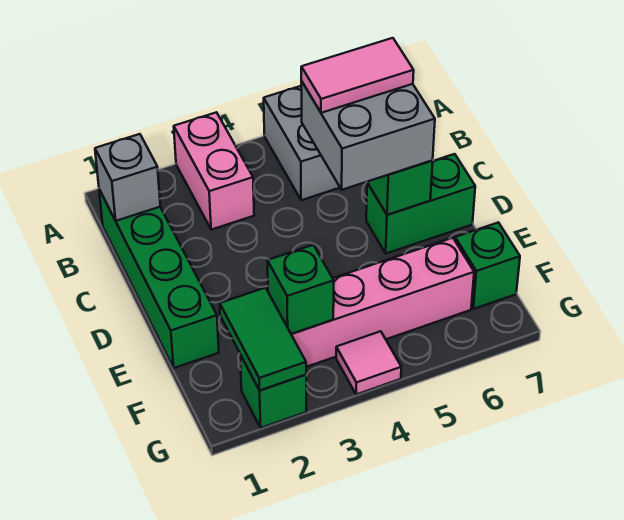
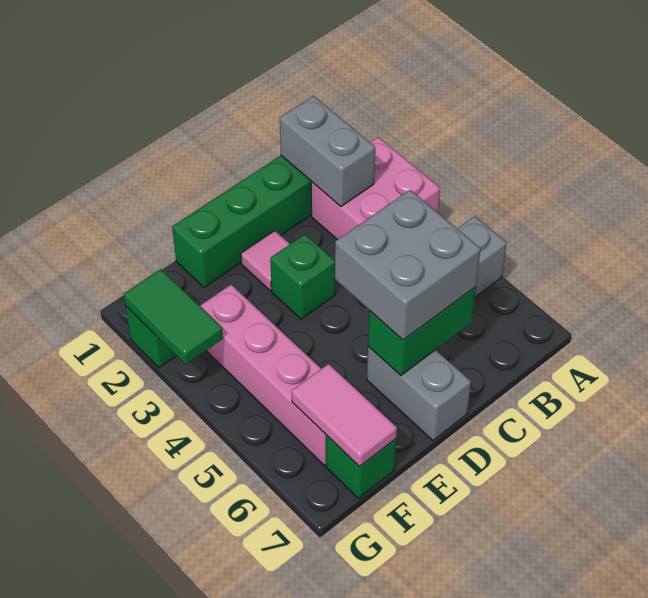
pink brick A3:B3 level 1 -> pink brick A2:B3 level 1
grey brick B1 level 2 -> grey brick B1:B2 level 2
pink tile C5:C6 level 4 -> pink tile F6:F7 level 2
green brick D6:D7 level 1 -> grey brick D6:D7 level 1
green tile F2:G2 level 2 -> green tile G2:G3 level 2
green brick F3 level 2 -> green brick D3 level 1
pink tile G4 level 1 -> pink tile D2 level 1

